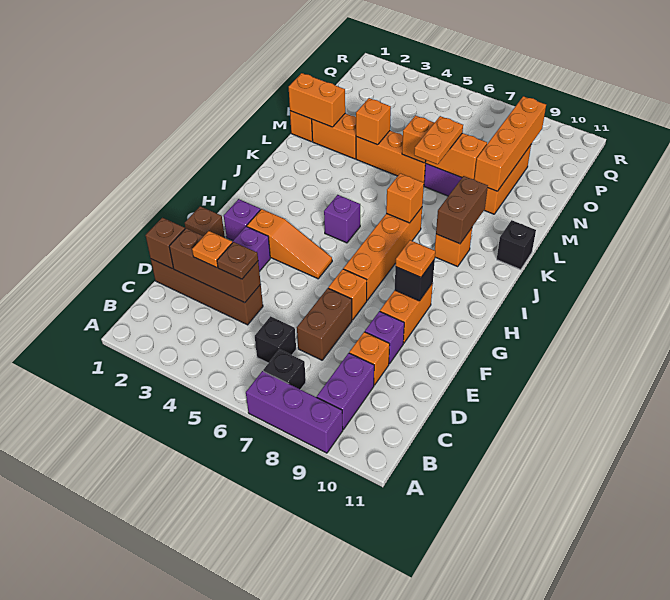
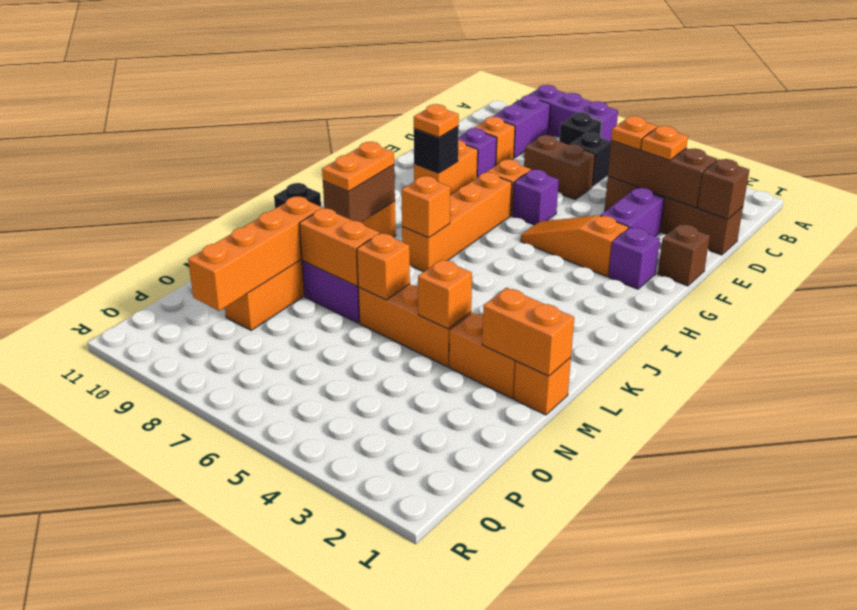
brown plate D4 level 3 -> orange plate D4 level 3
brown brick D7:E7 level 1 -> brown brick D6:D7 level 1
purple brick I5 level 1 -> purple brick F6 level 1
orange plate L7:M7 level 3 -> orange plate J9:K9 level 3

